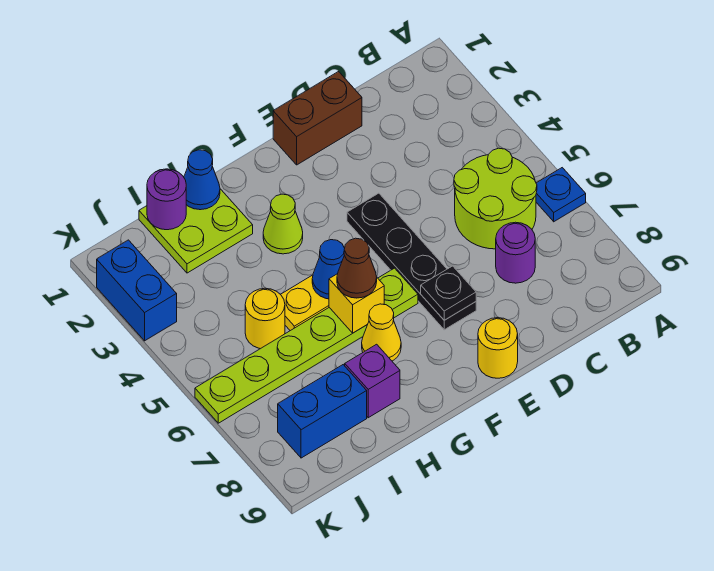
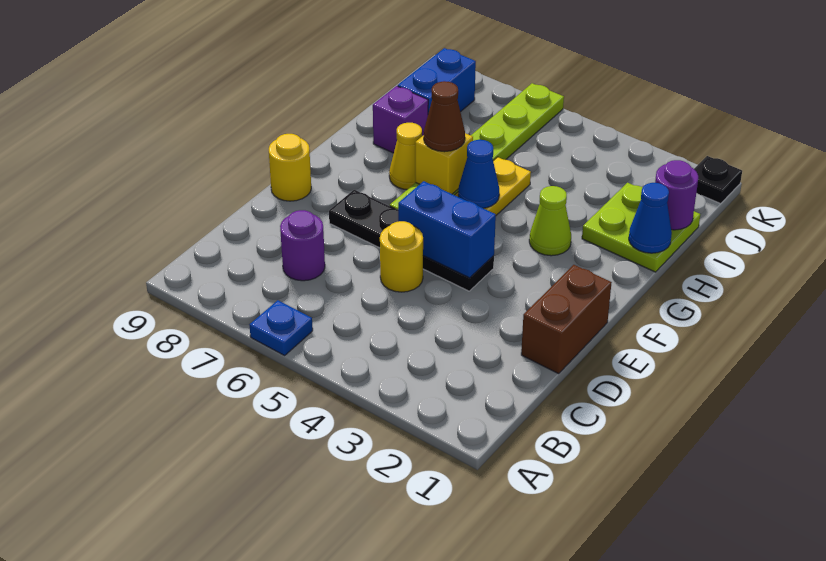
lime round brick B5:C6 level 1 -> none
black plate E7 level 2 -> black plate K1 level 1
yellow round brick I5 level 1 -> yellow round brick D5 level 1
blue brick K2:K3 level 1 -> blue brick E4:E5 level 2

